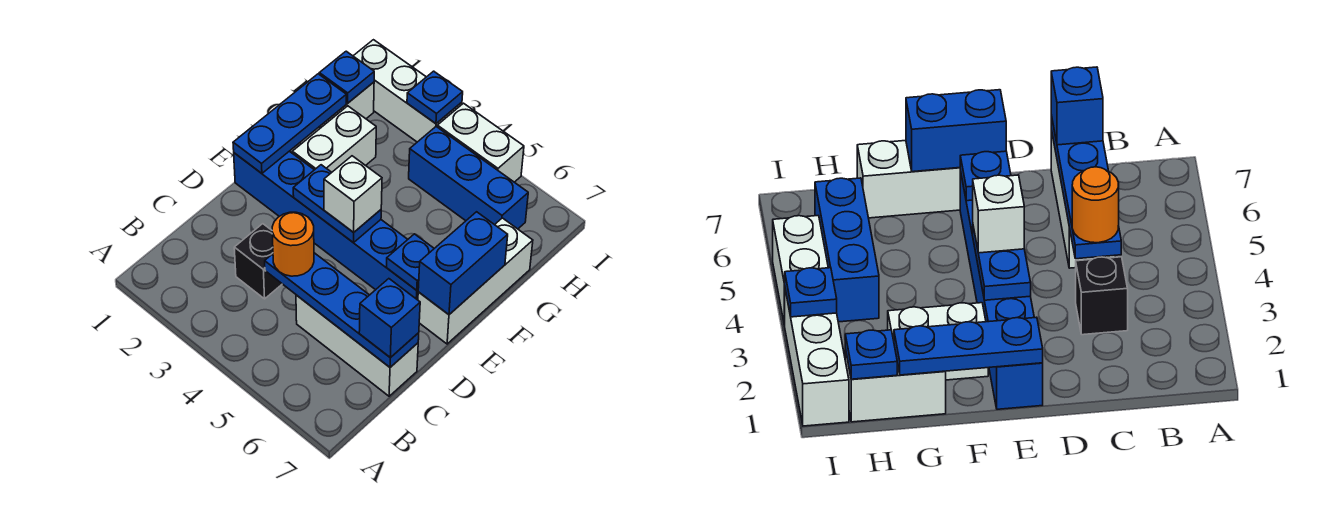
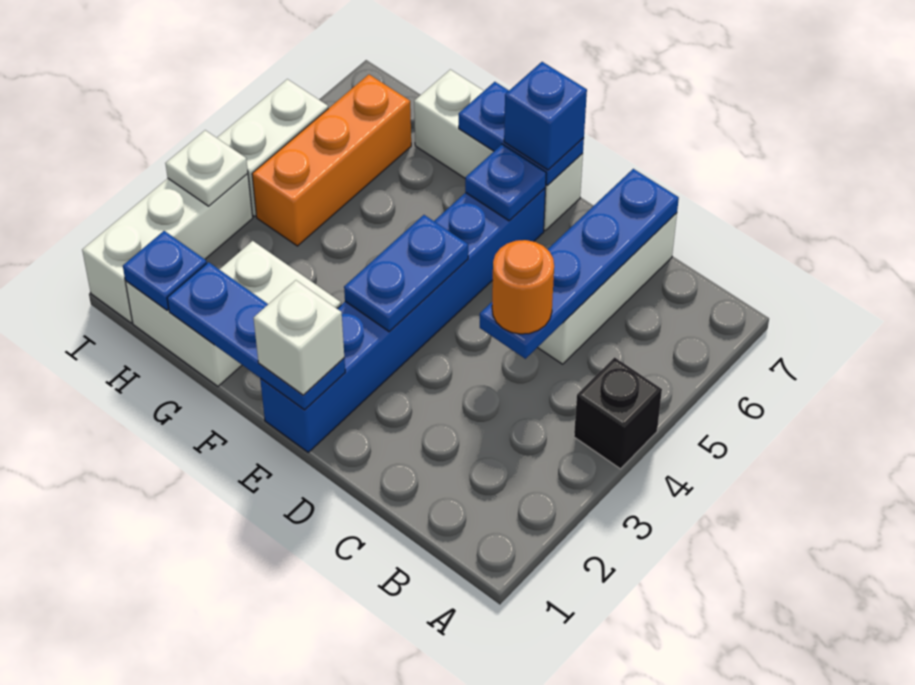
black brick C3 level 1 -> black brick A4 level 1
blue brick C7 level 3 -> blue brick E7 level 3
white brick E4 level 3 -> white brick E1 level 3
blue brick E7:F7 level 2 -> blue plate E7:F7 level 2
blue brick H4:H6 level 1 -> orange brick H4:H6 level 1
blue plate I3 level 2 -> white plate I3 level 2

